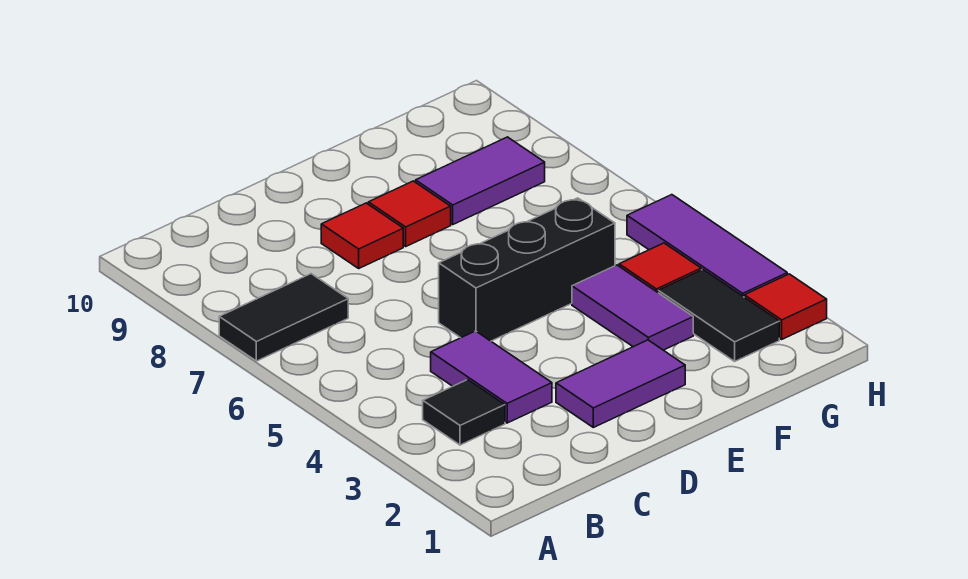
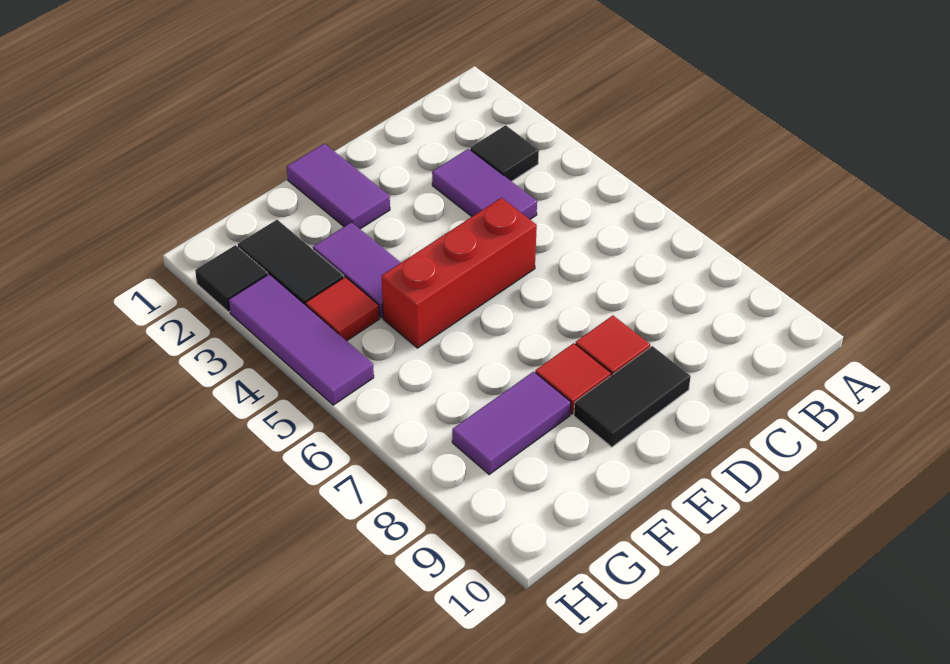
black tile A7:B7 level 1 -> black tile D9:E9 level 1
purple tile D2:E2 level 1 -> purple tile E1:E2 level 1
black brick D5:F5 level 1 -> red brick D5:F5 level 1
red tile H2 level 1 -> black tile H2 level 1

